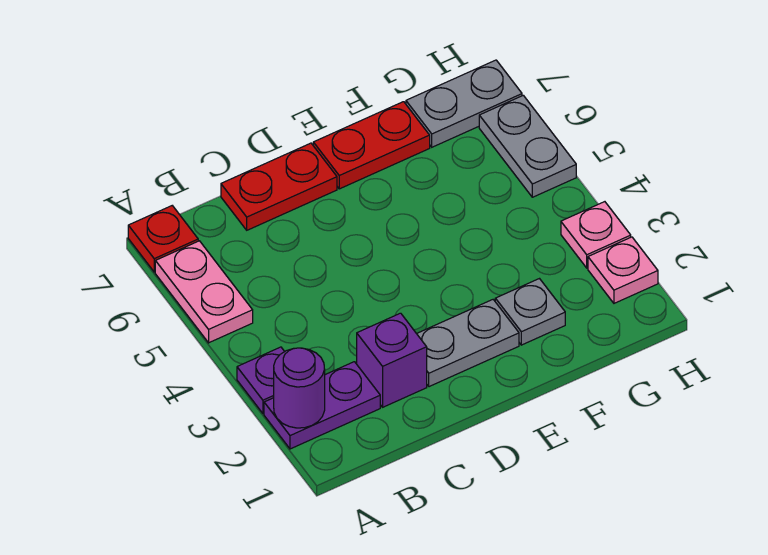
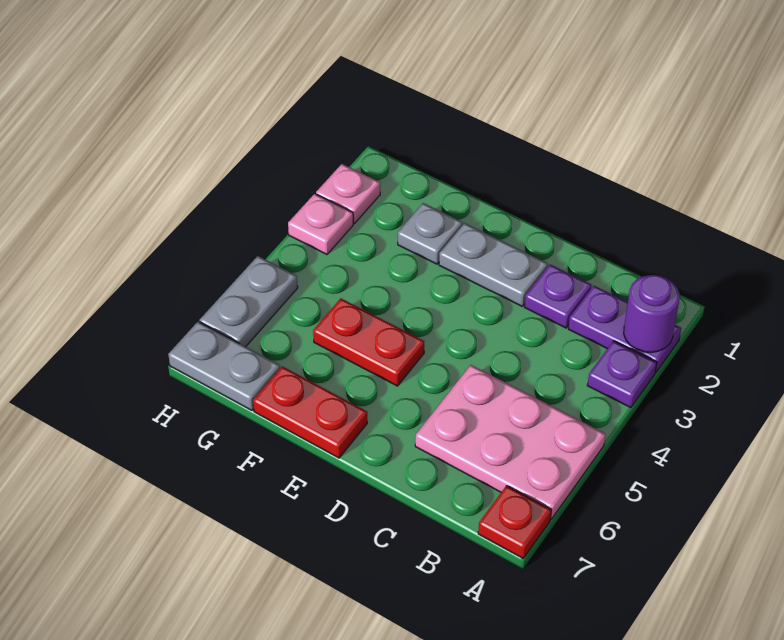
pink plate A5:A6 level 1 -> pink plate A5:C6 level 1
purple brick C2 level 1 -> purple plate C2 level 1
red plate C7:D7 level 1 -> red plate E5:F5 level 1

